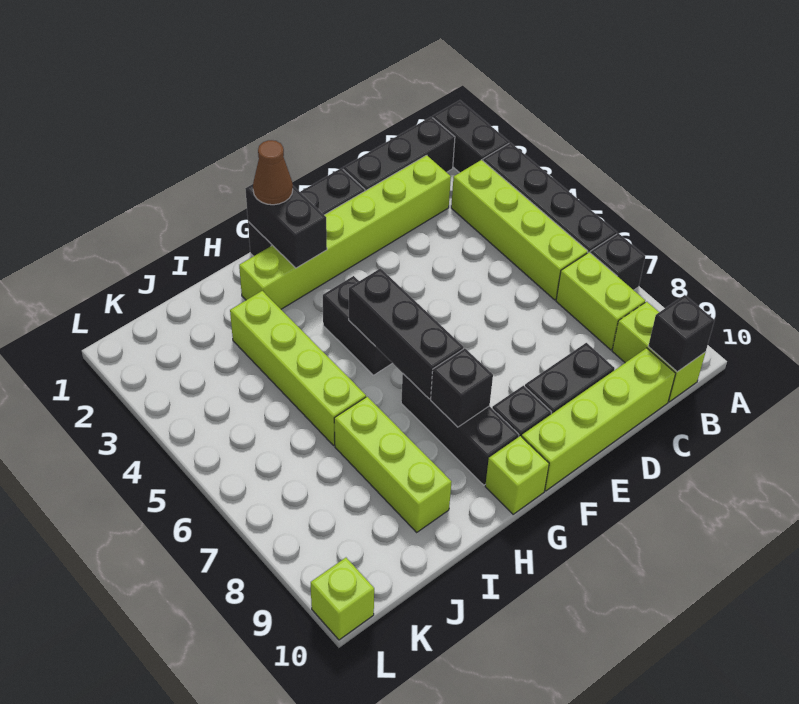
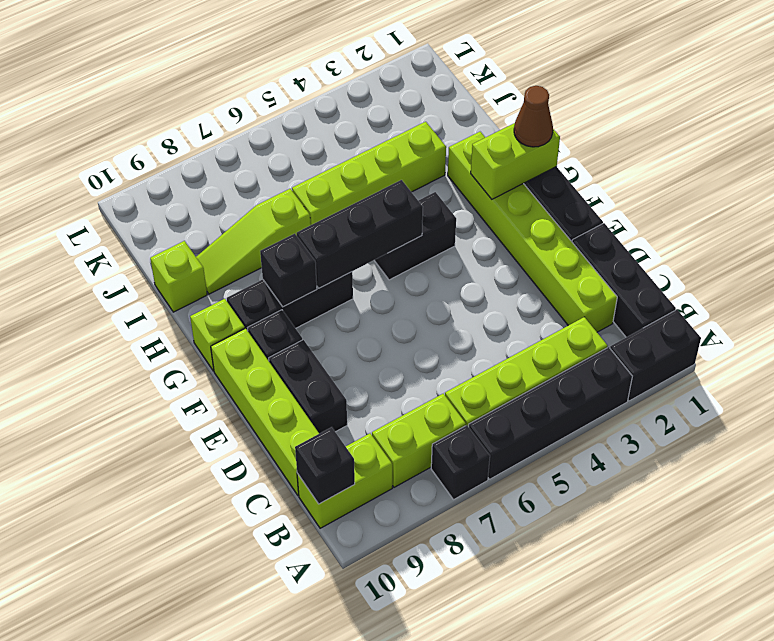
black brick G1:G2 level 2 -> lime brick G1:G2 level 2
lime brick I7:I9 level 1 -> lime slope I7:I9 level 1 top 7
lime brick L10 level 1 -> lime brick I10 level 1

